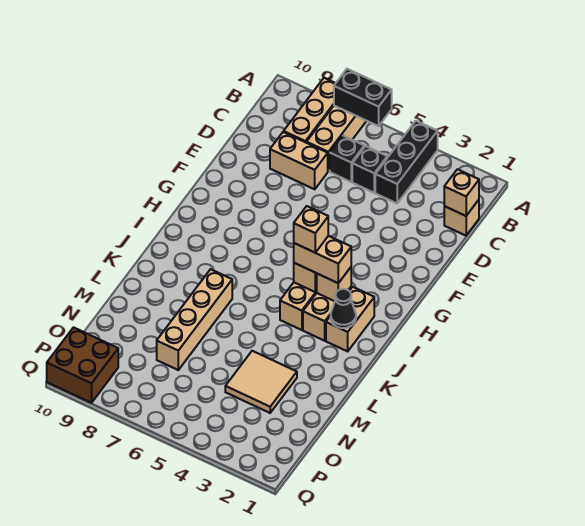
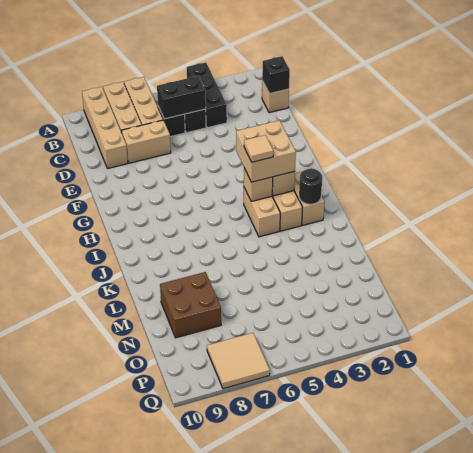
black brick A6:A7 level 2 -> black brick C5:C6 level 2
tan brick C1 level 2 -> black brick C1 level 2
tan brick I3:I4 level 3 -> tan brick H3:I4 level 3
tan brick I4 level 4 -> tan tile I4 level 4
black cone J2 level 2 -> black round brick J2 level 2
tan brick K7:N7 level 1 -> tan brick A9:D9 level 1
tan tile M3:N4 level 1 -> tan tile P7:Q8 level 1
brown brick P9:Q10 level 1 -> brown brick M8:N9 level 1

